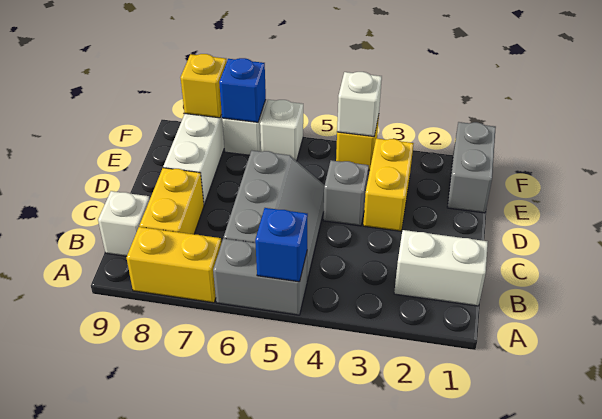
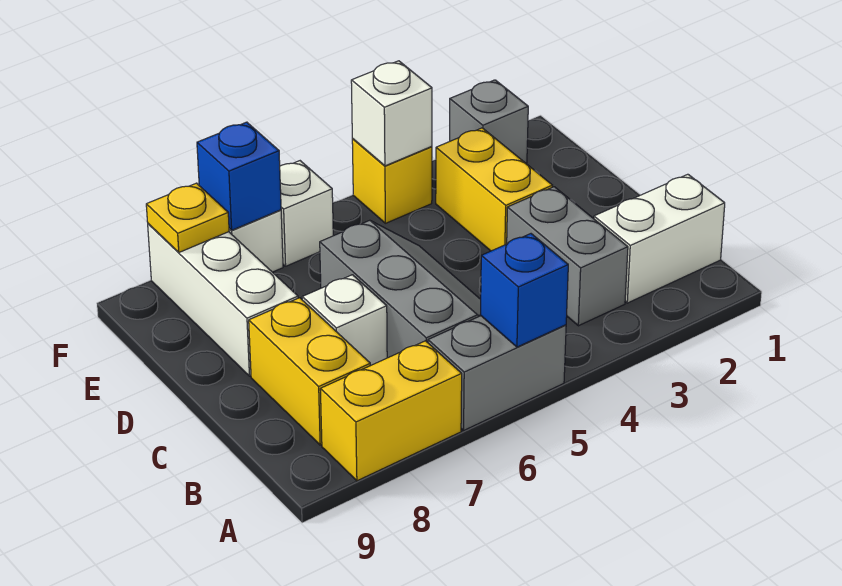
white brick B9 level 1 -> white brick C7 level 1
grey brick D4 level 1 -> grey brick F2 level 1
grey brick E1:F1 level 1 -> grey brick B3:C3 level 1
yellow brick F8 level 2 -> yellow plate F8 level 2

